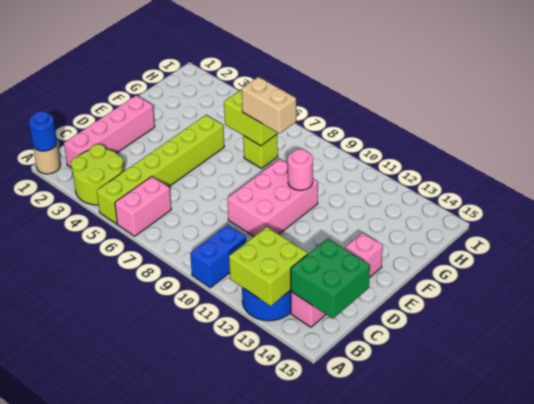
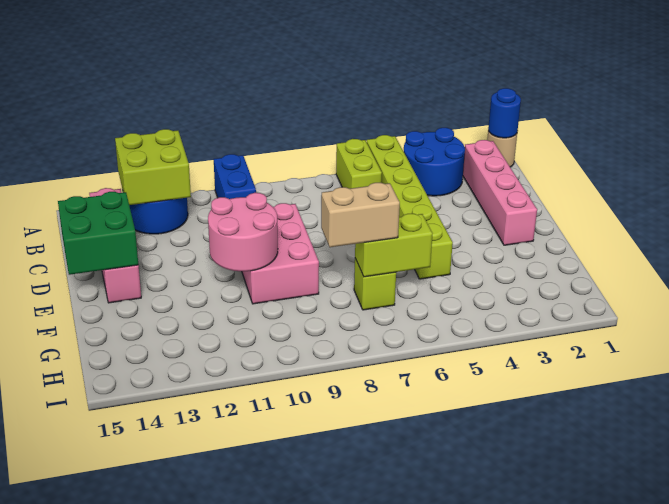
lime round brick A3:B4 level 1 -> blue round brick A3:B4 level 1
pink brick A6:B6 level 1 -> lime brick A6:B6 level 1
green brick B14:C15 level 2 -> green brick D14:E15 level 2
pink round brick F10 level 2 -> pink round brick E10:F11 level 2

